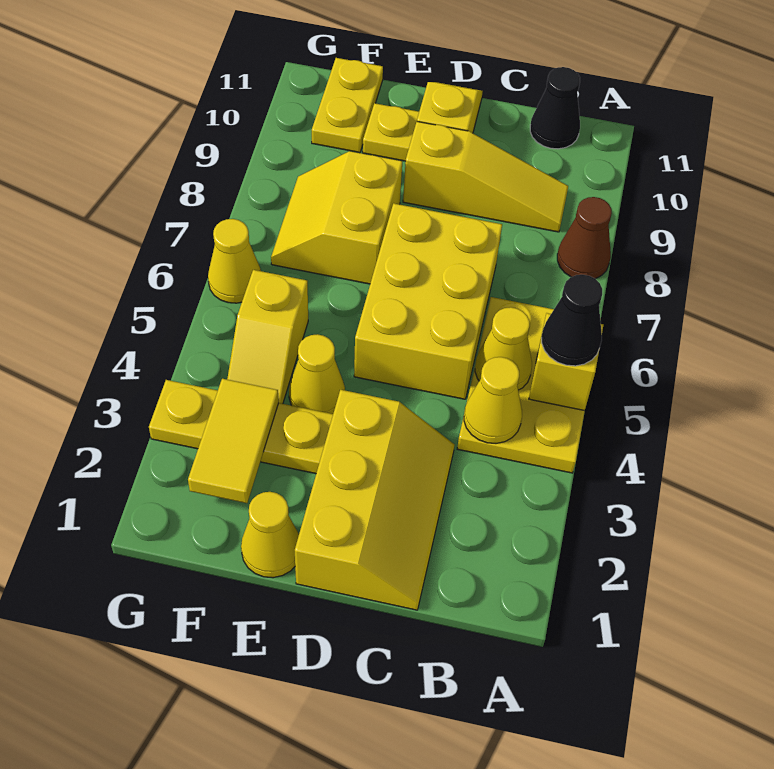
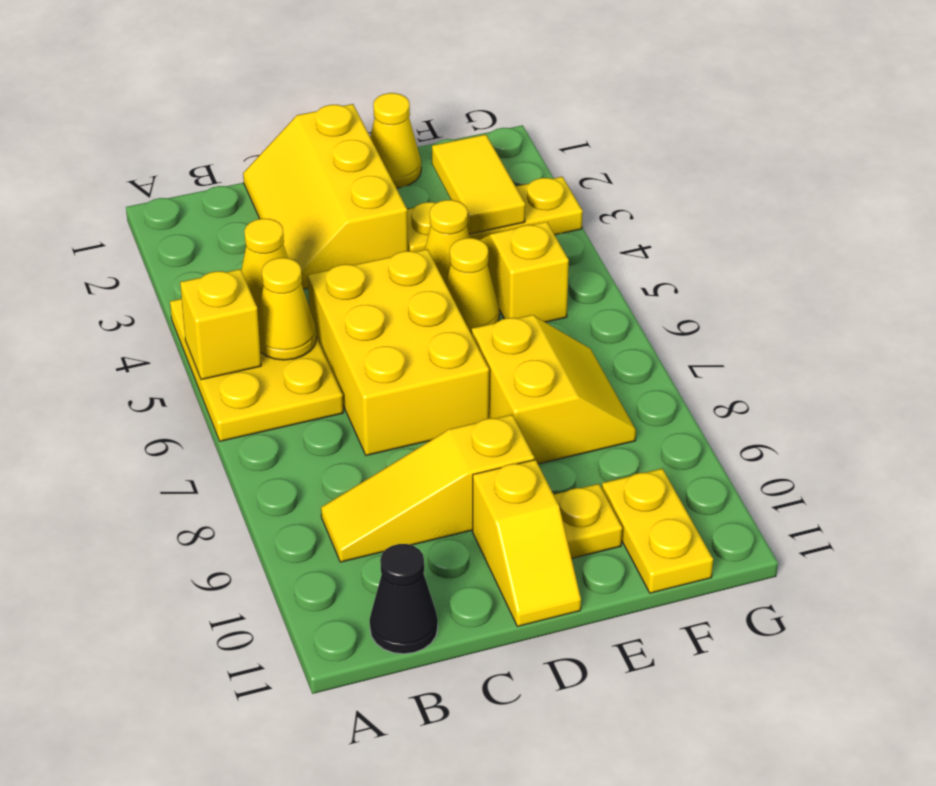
black cone A5 level 3 -> none
brown cone A8 level 1 -> none
yellow cone G6 level 1 -> yellow cone E5 level 1

